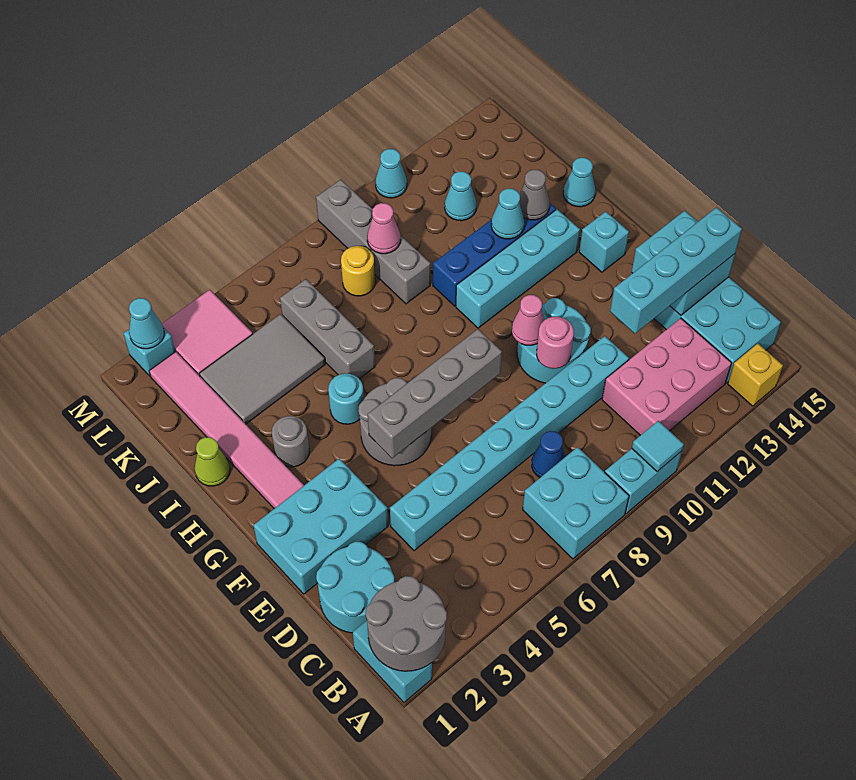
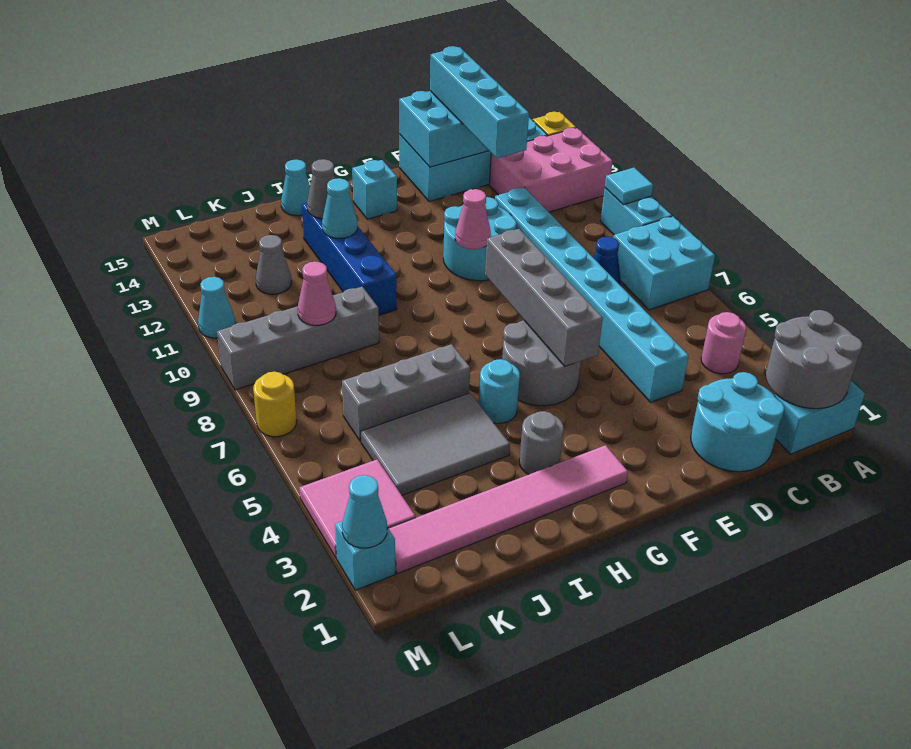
pink brick B11:C13 level 1 -> pink brick A12:C13 level 1
cyan brick E1:F3 level 1 -> none
pink round brick E10 level 2 -> pink round brick B4 level 1
cyan brick H10:H13 level 1 -> none
lime cone I1 level 1 -> none
grey tile J3:K5 level 1 -> grey tile I4:K5 level 1
yellow round brick K8 level 1 -> yellow round brick M7 level 1
cyan cone K12 level 1 -> grey cone K12 level 1

